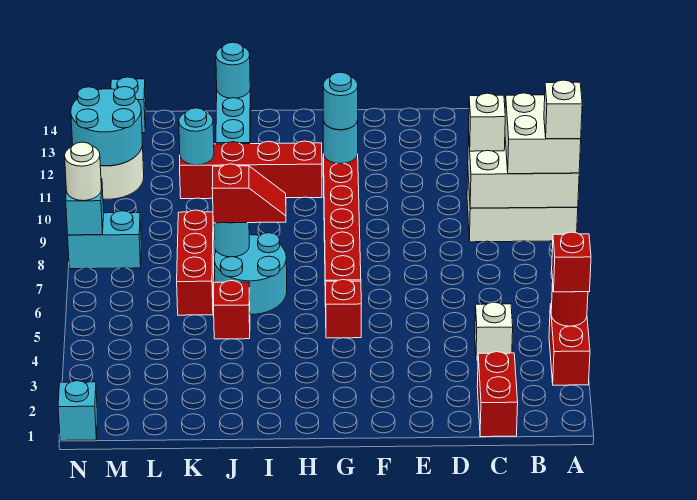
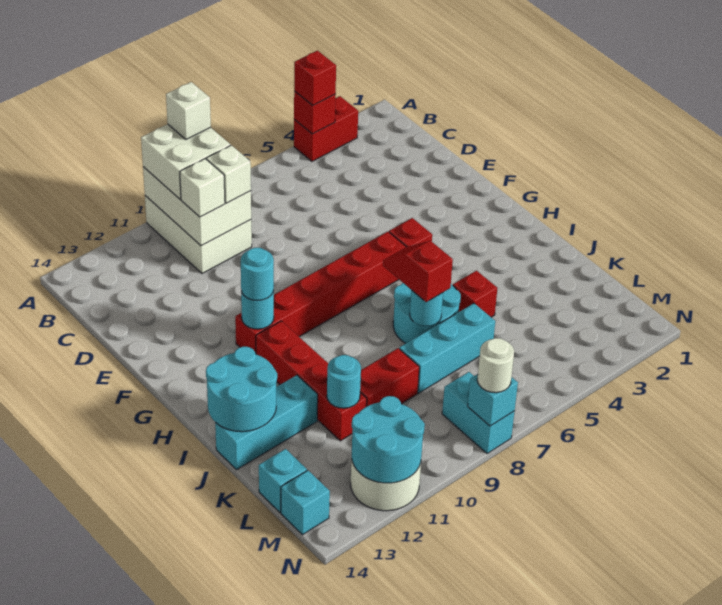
red round brick A4 level 2 -> red brick A4 level 2
red brick C1:C2 level 1 -> red brick K9:K10 level 1
white brick C4 level 1 -> white brick C9 level 3
cyan round brick J14 level 2 -> cyan round brick I13:J14 level 2
red brick K6:K8 level 1 -> cyan brick K6:K8 level 1
cyan brick N1 level 1 -> cyan brick L14 level 1

